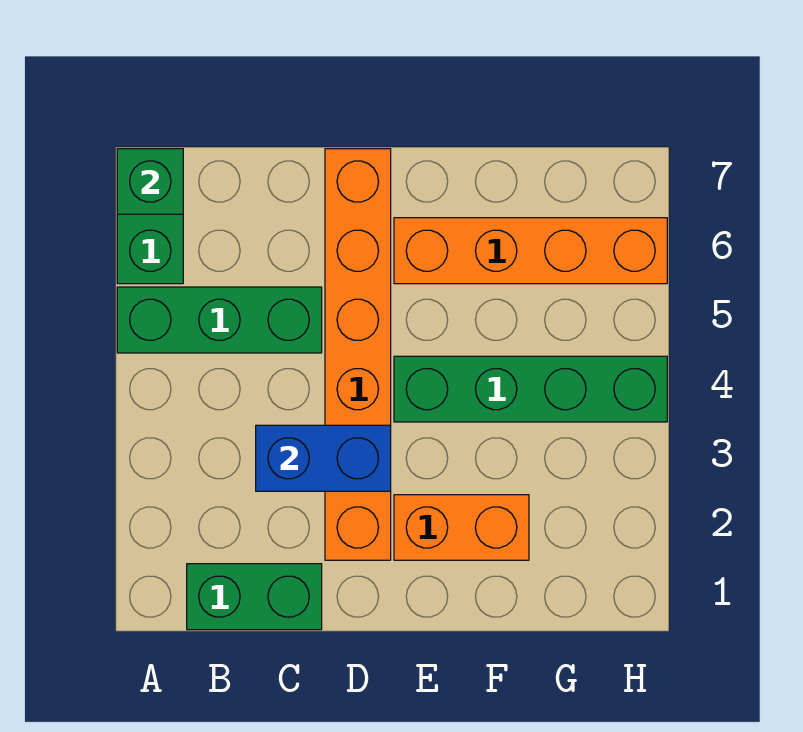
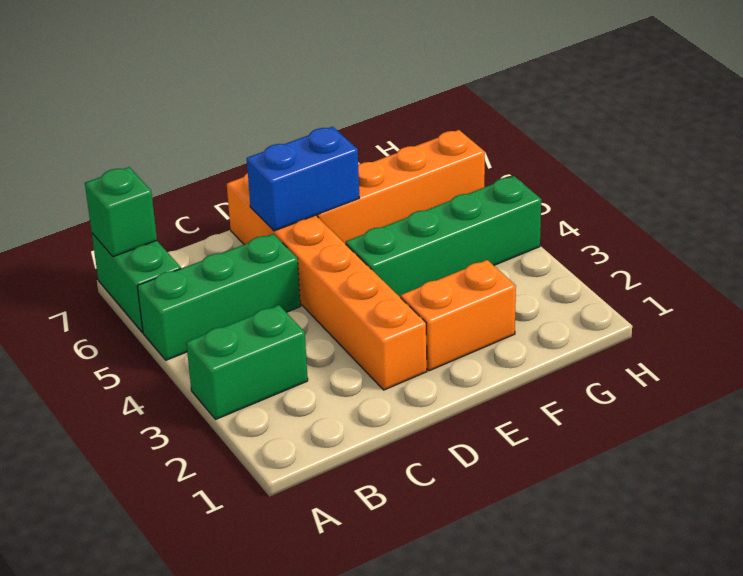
green brick B1:C1 level 1 -> green brick A3:B3 level 1
blue brick C3:D3 level 2 -> blue brick D6:E6 level 2

